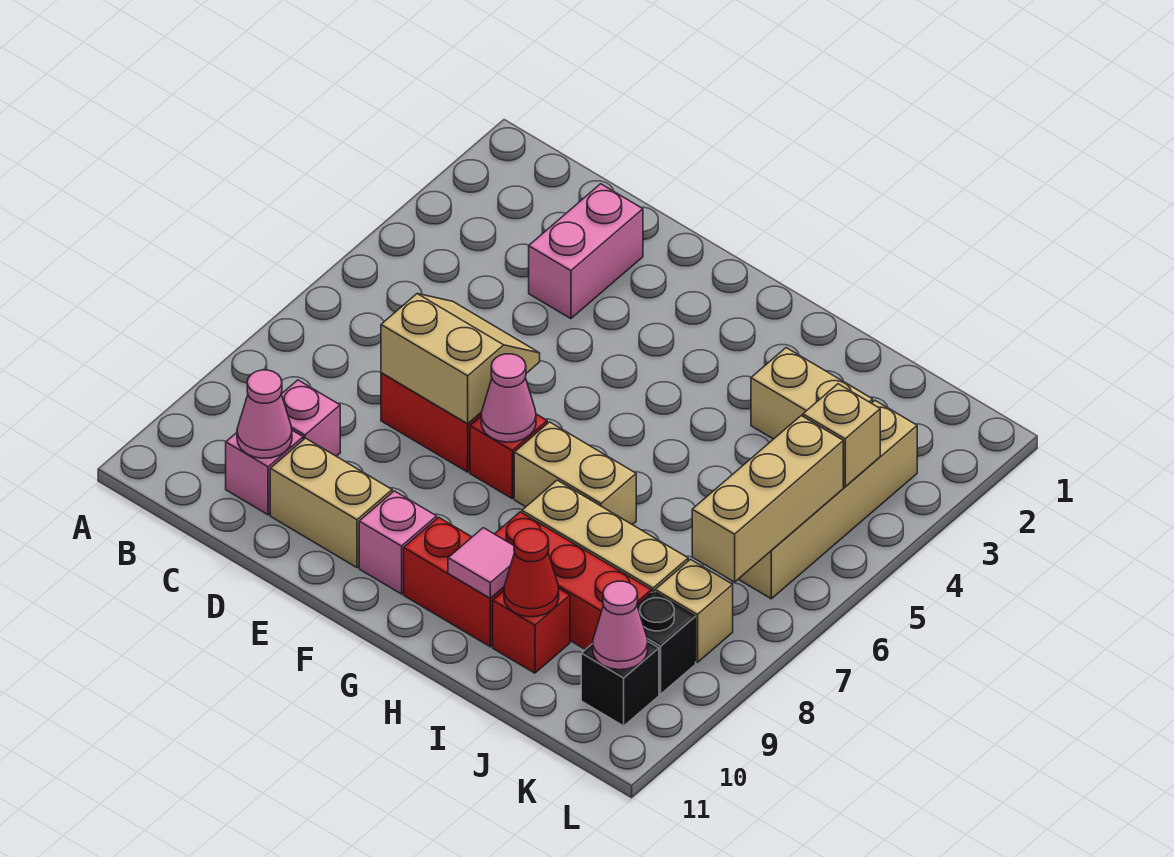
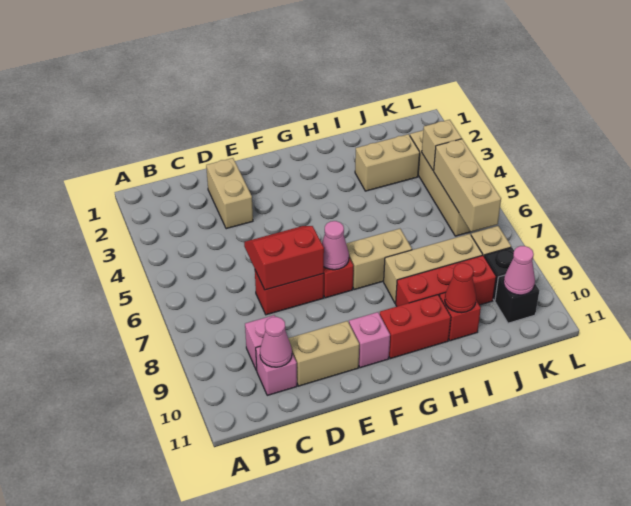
pink brick D2:D3 level 1 -> tan brick D2:D3 level 1
tan slope D6:E7 level 2 top 7 -> red slope D6:E7 level 2 top 7
pink tile H10 level 2 -> none

